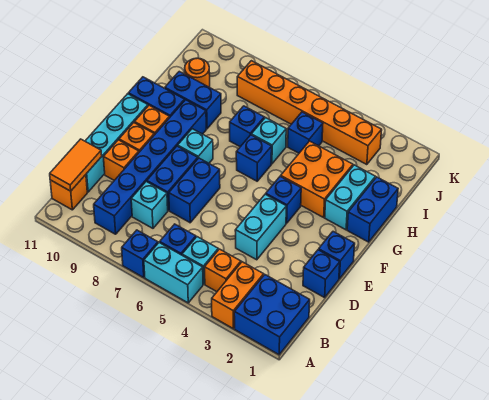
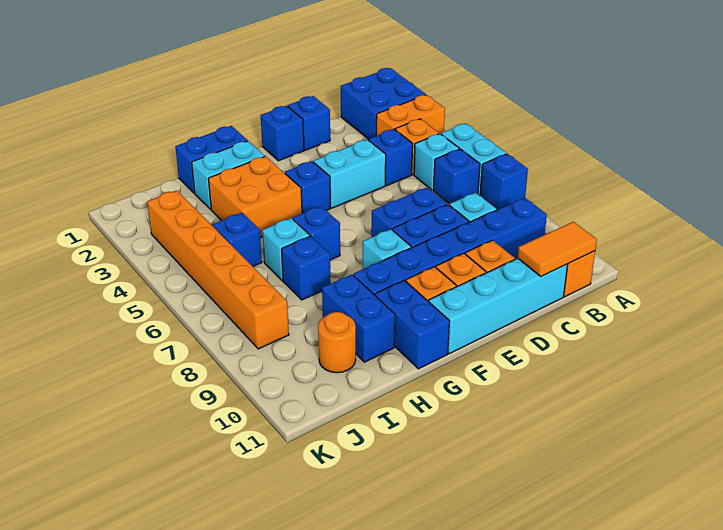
none -> blue brick C4 level 1

